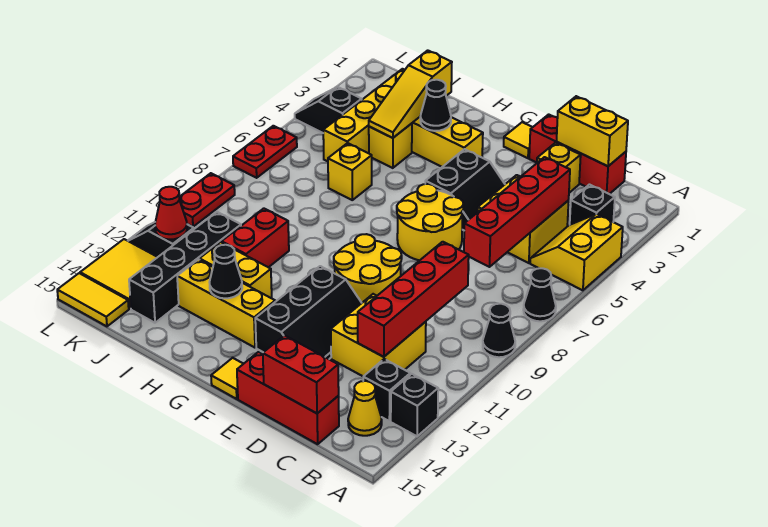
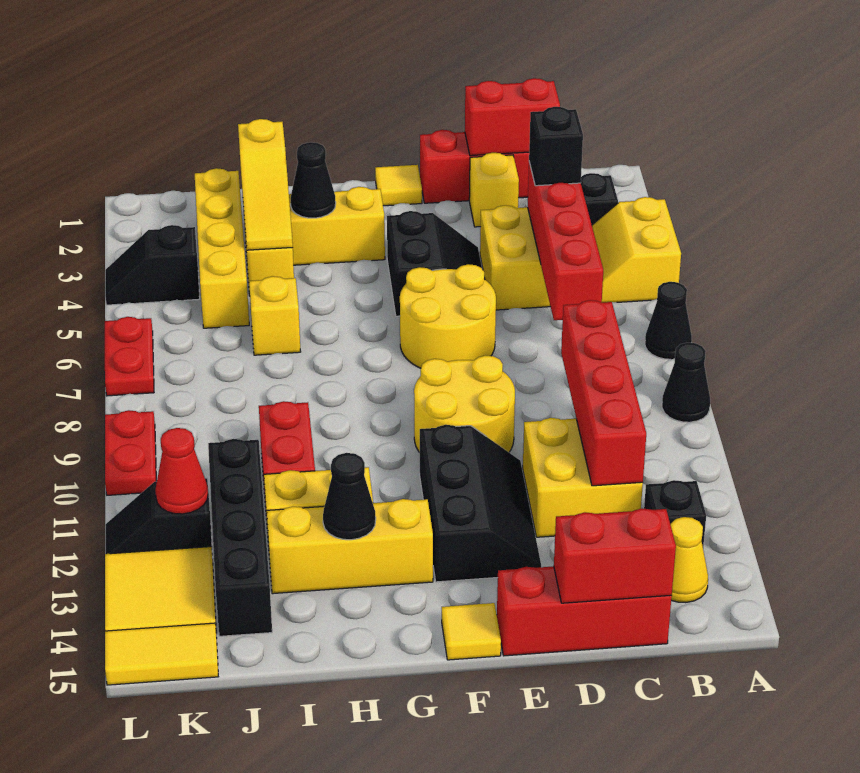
black brick A13 level 1 -> black brick C4 level 3
yellow brick C1:D1 level 2 -> red brick C1:D1 level 2

